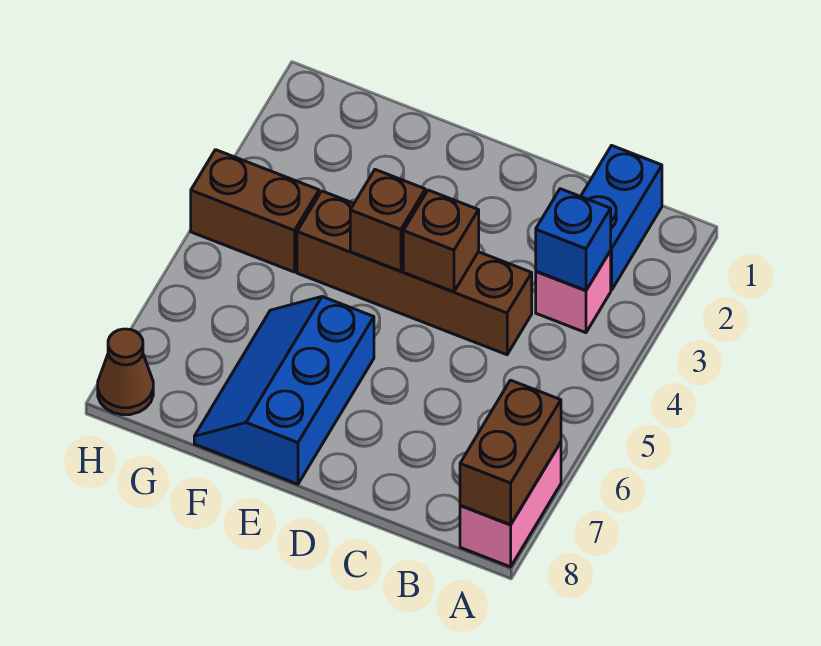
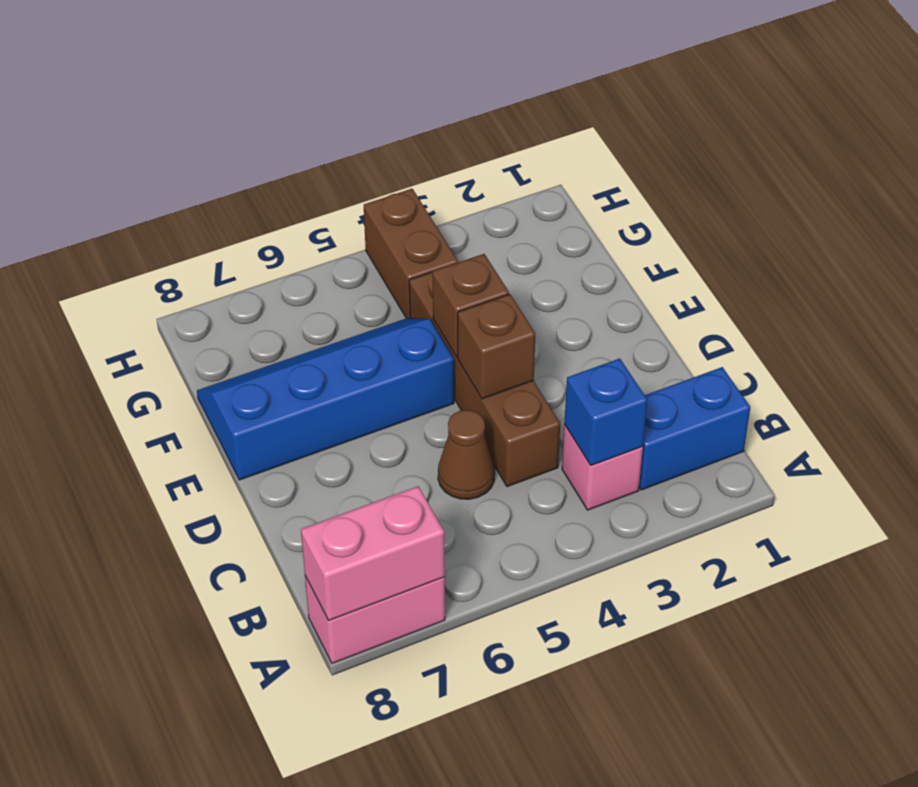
brown brick A7:A8 level 2 -> pink brick A7:A8 level 2
blue slope E6:F8 level 1 top E -> blue slope E5:F8 level 1 top E
brown cone H8 level 1 -> brown cone C5 level 1

